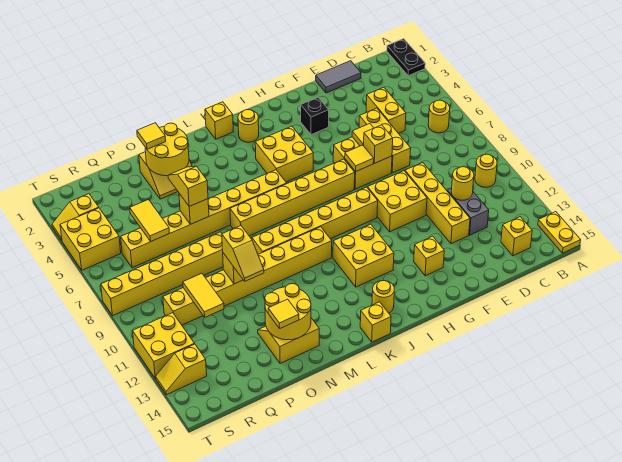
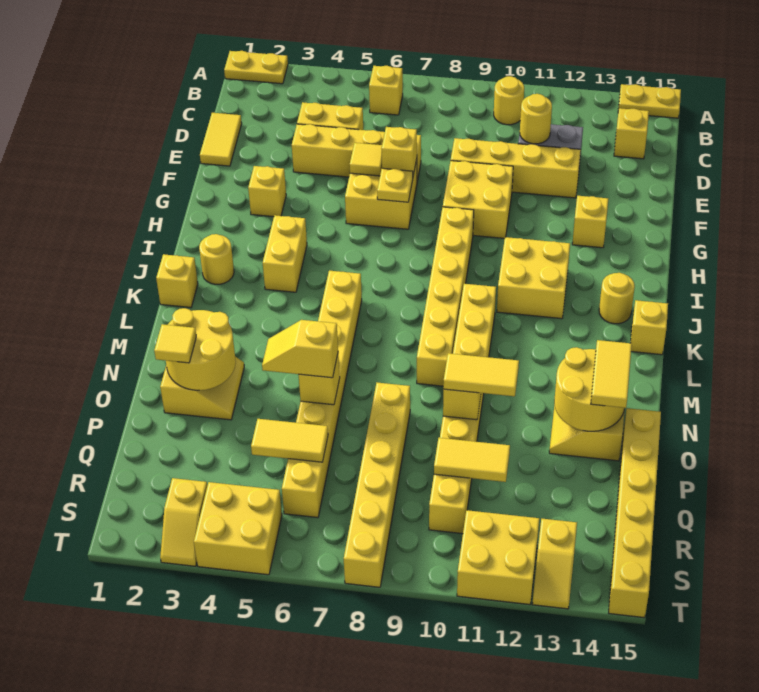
black plate A1:A2 level 1 -> yellow plate A1:A2 level 1
yellow round brick B6 level 1 -> yellow brick B6 level 1
grey tile D1:E1 level 1 -> yellow tile D1:E1 level 1
yellow brick E5:E7 level 1 -> yellow brick E4:E7 level 1
black brick G3 level 1 -> yellow brick G3 level 1
yellow tile G7 level 2 -> yellow plate G7 level 2
yellow brick H7:M7 level 1 -> yellow brick O15:T15 level 1
yellow brick I4:J5 level 1 -> yellow brick I4:J4 level 1
yellow slope O10:O11 level 3 top 10 -> yellow tile O10:O11 level 3
yellow tile O14 level 3 -> yellow tile N14:O14 level 3

